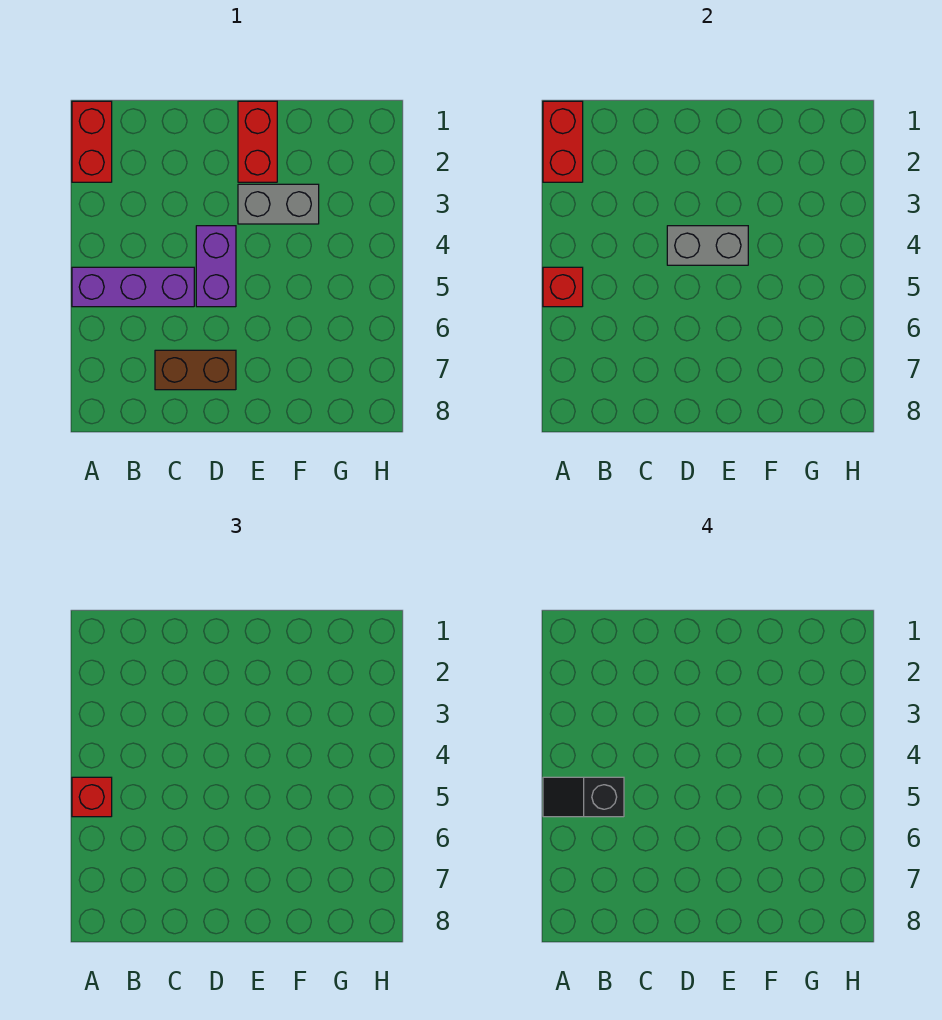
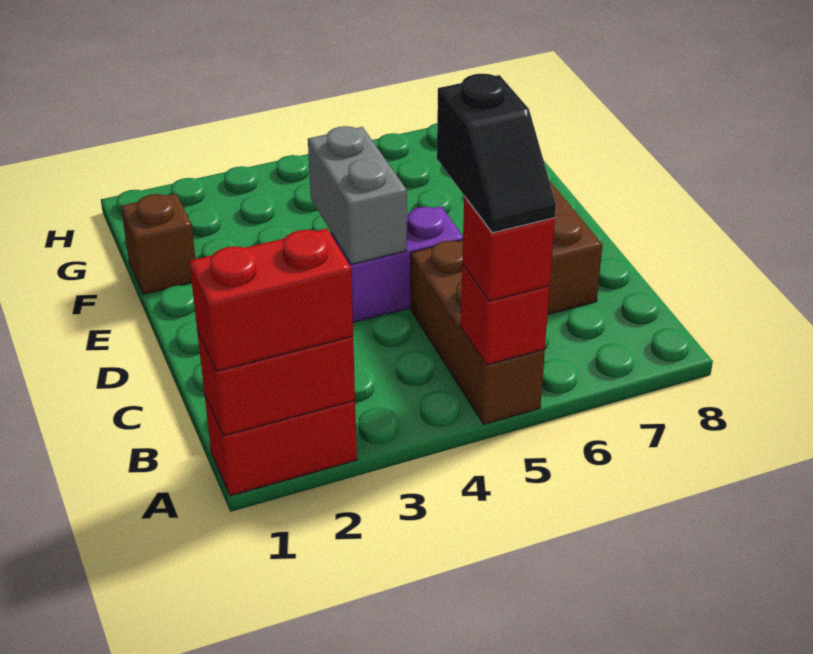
purple brick A5:C5 level 1 -> brown brick A5:C5 level 1
red brick E1:E2 level 1 -> red brick A1:A2 level 3
grey brick E3:F3 level 1 -> none
none -> brown brick F1 level 1

